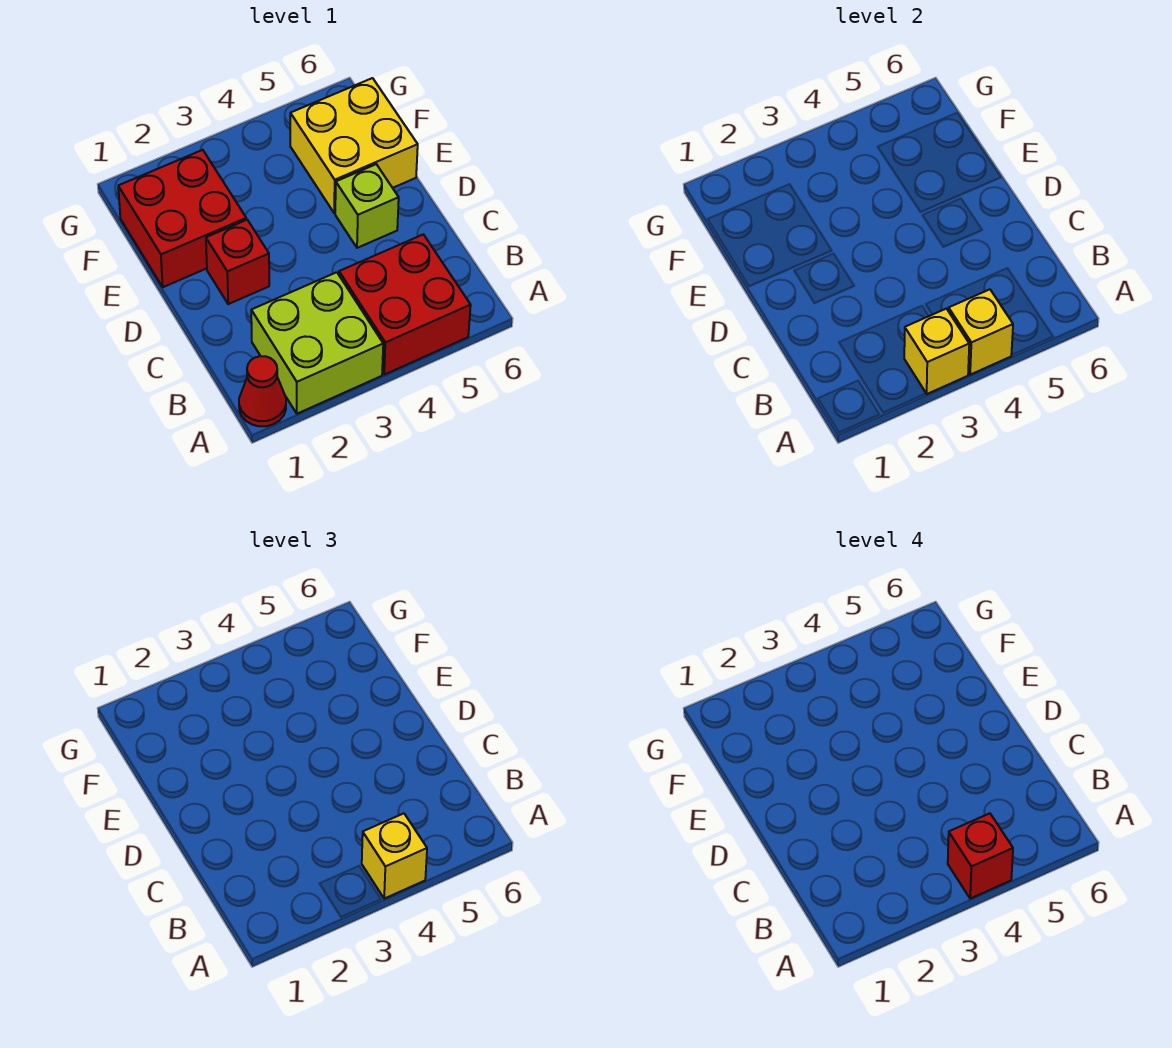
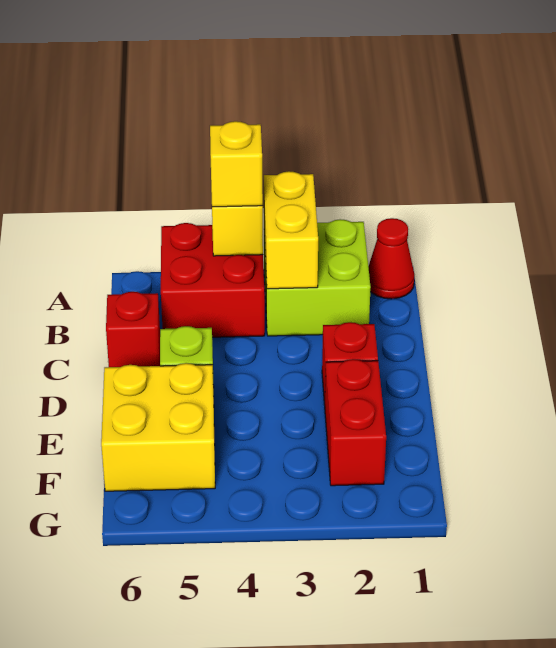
yellow brick A3 level 2 -> yellow brick A3:B3 level 2
red brick A4 level 4 -> red brick C6 level 1
red brick E1:F2 level 1 -> red brick E2:F2 level 1

